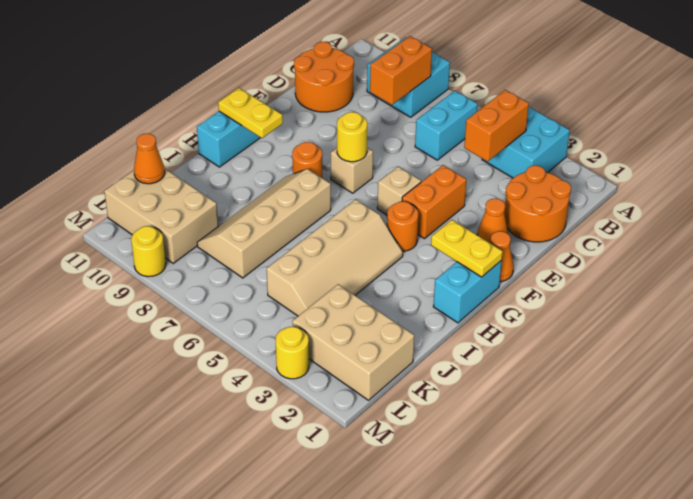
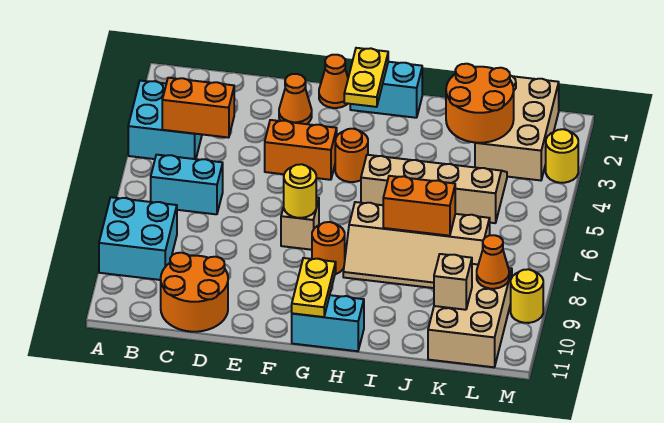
orange brick B8:C8 level 2 -> orange brick I7:J7 level 2
orange round brick C1:D2 level 1 -> orange round brick J2:K3 level 2
tan brick F5 level 1 -> tan brick K10 level 2
orange cone K11 level 2 -> orange cone L9 level 2

